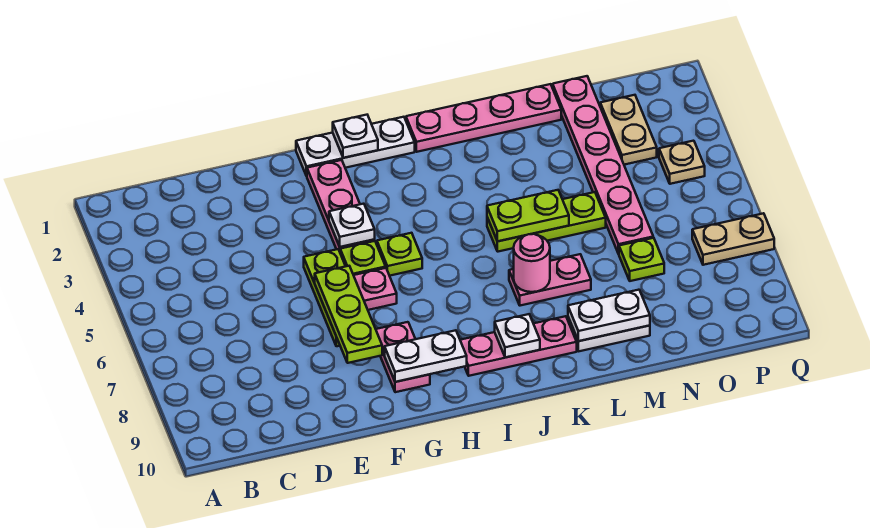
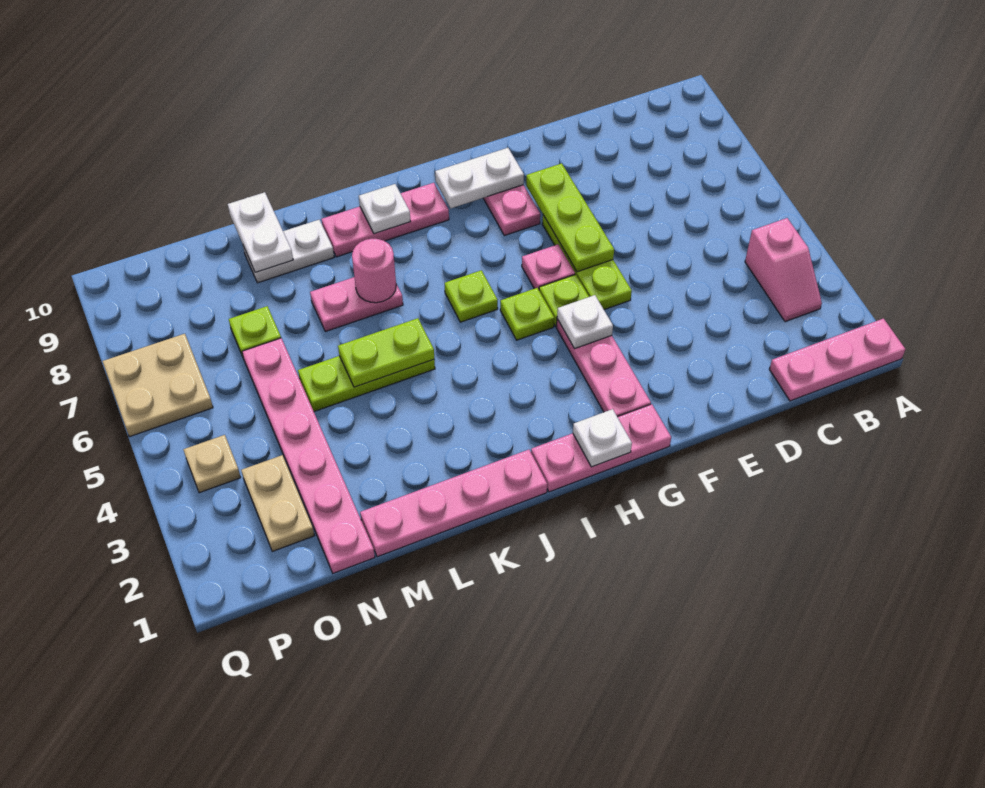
none -> pink plate A1:C1 level 1
none -> pink slope B3:B4 level 1 top 4
white plate G1:I1 level 1 -> pink plate G1:I1 level 1
none -> lime plate I6 level 1
white plate L9:M9 level 2 -> white plate M9:M10 level 2
tan plate P7:Q7 level 1 -> tan plate P6:Q7 level 1

